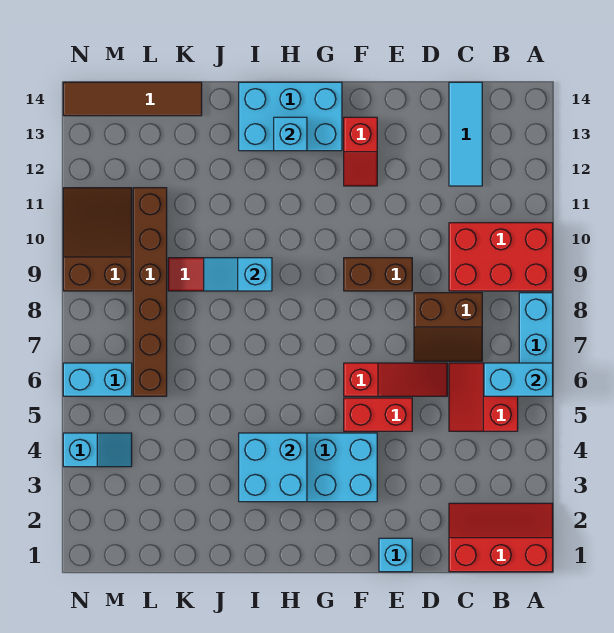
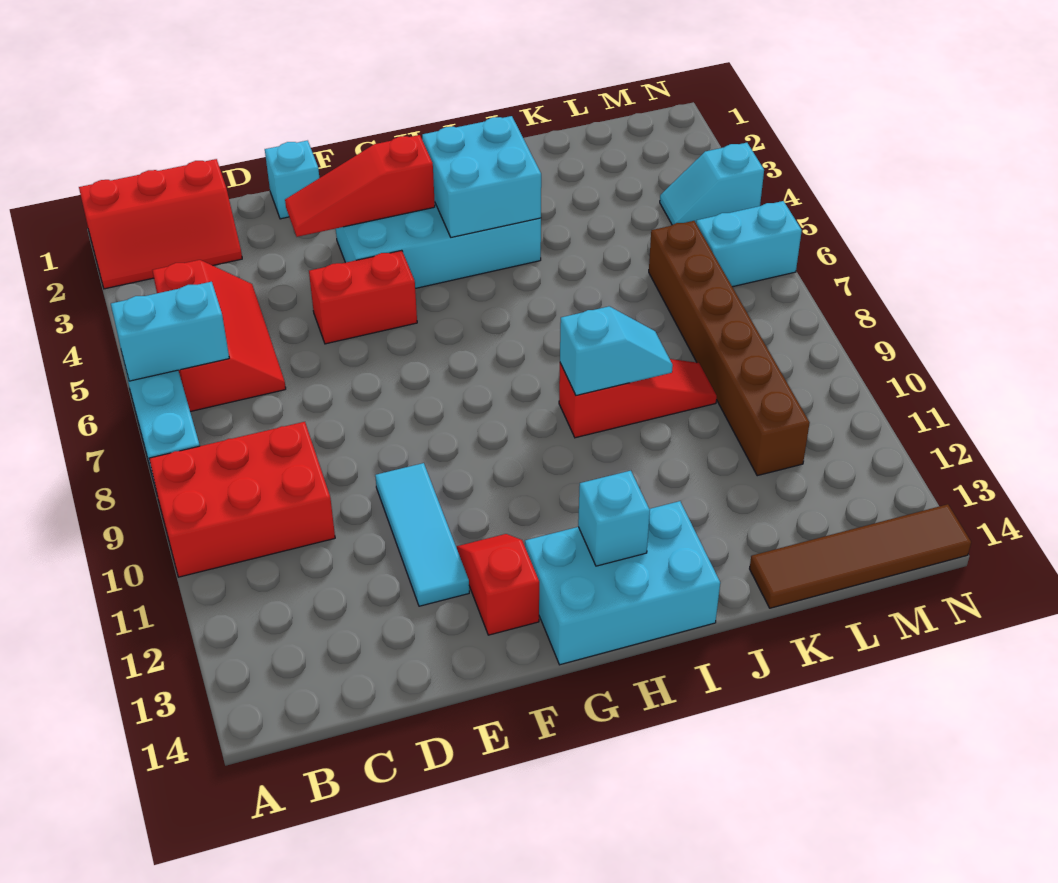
red slope B5:C6 level 1 top B -> red slope B4:C6 level 1 top B
brown slope C7:D8 level 1 top 8 -> none
cyan tile C12:C14 level 1 -> cyan tile E10:E12 level 1
red slope D6:F6 level 1 top F -> red slope E3:G3 level 2 top G
brown brick E9:F9 level 1 -> none
brown slope M9:N11 level 1 top 9 -> none

